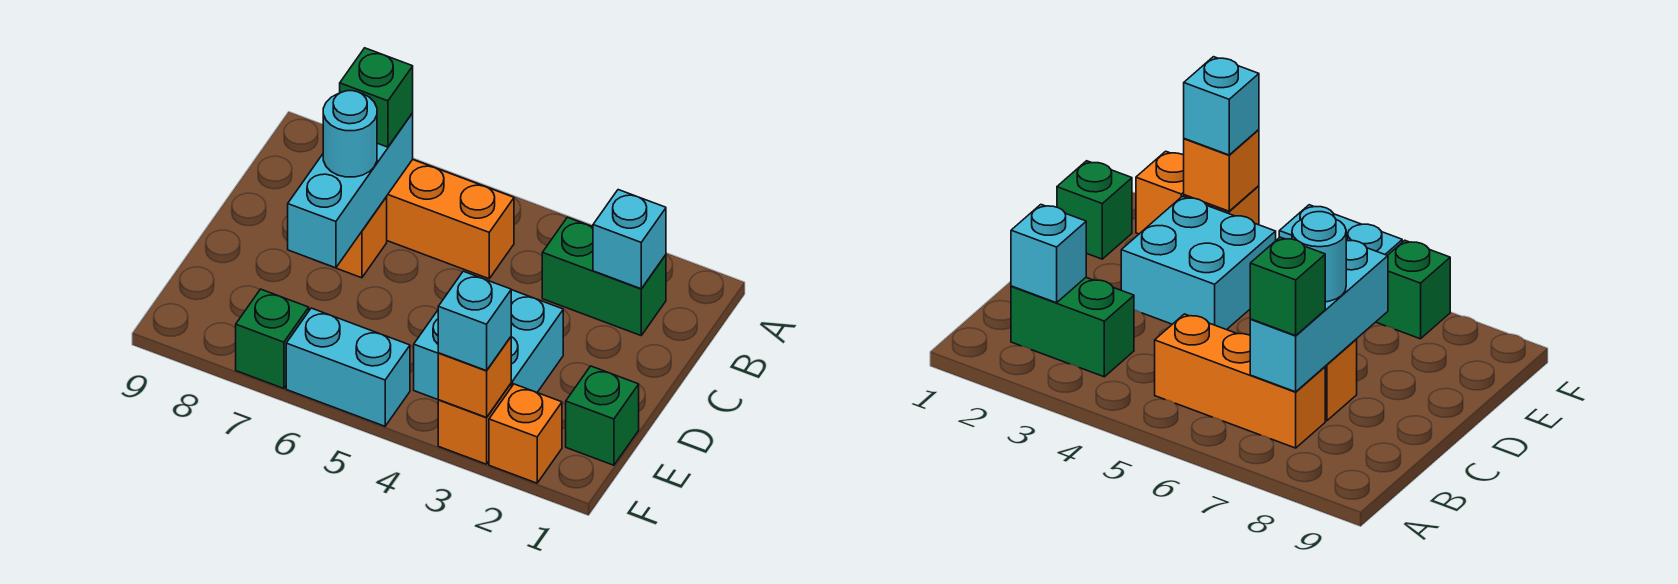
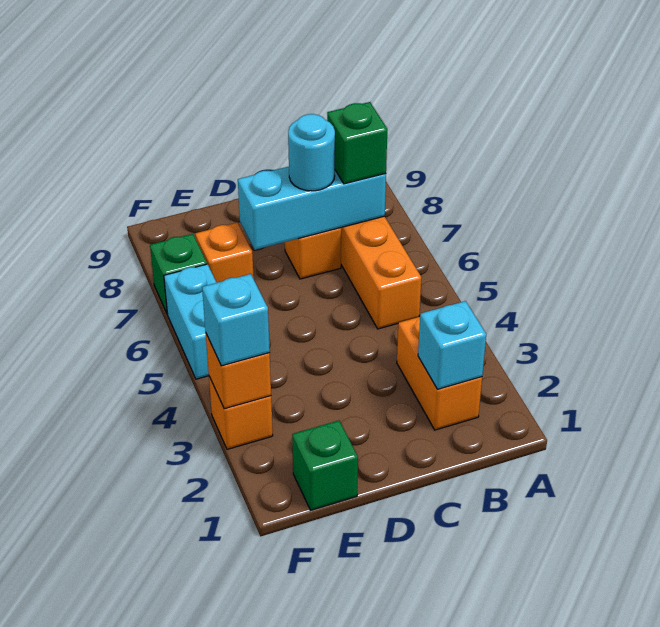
green brick B2:B3 level 1 -> orange brick B2:B3 level 1
cyan brick D3:E4 level 1 -> none
orange brick F2 level 1 -> orange brick E7 level 1

